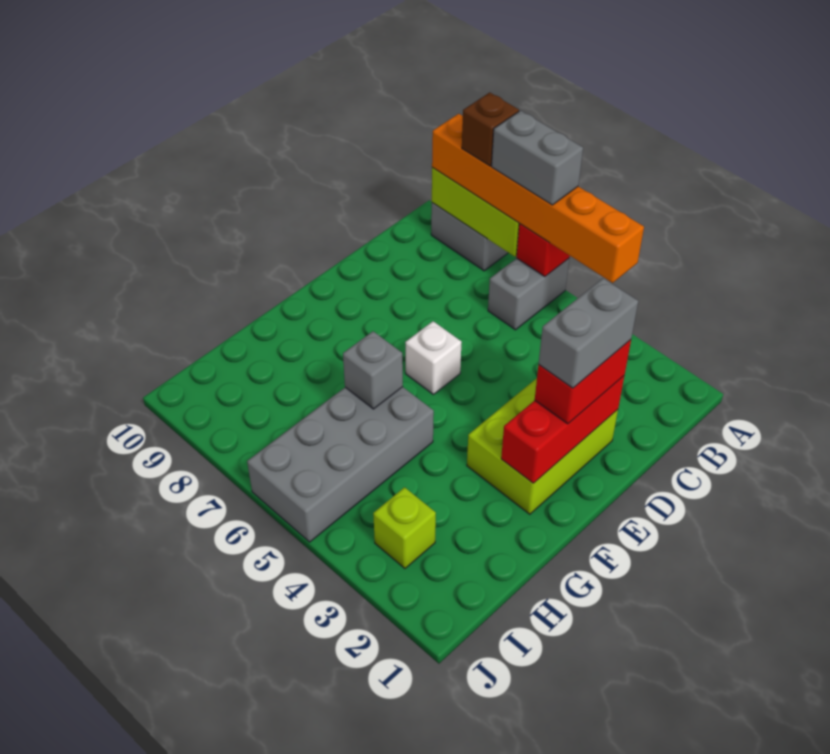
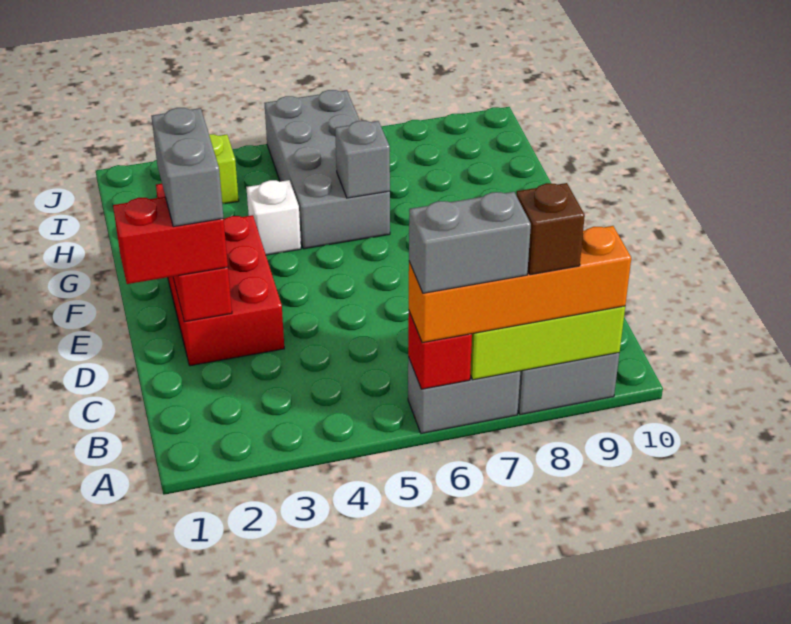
orange brick A4:A9 level 3 -> orange brick A6:A9 level 3
grey brick A6:B6 level 1 -> grey brick A6:A7 level 1
lime brick D2:F3 level 1 -> red brick D2:F3 level 1
red brick D2:E2 level 3 -> red brick D1:D2 level 3
white brick E6 level 1 -> white brick G4 level 1

